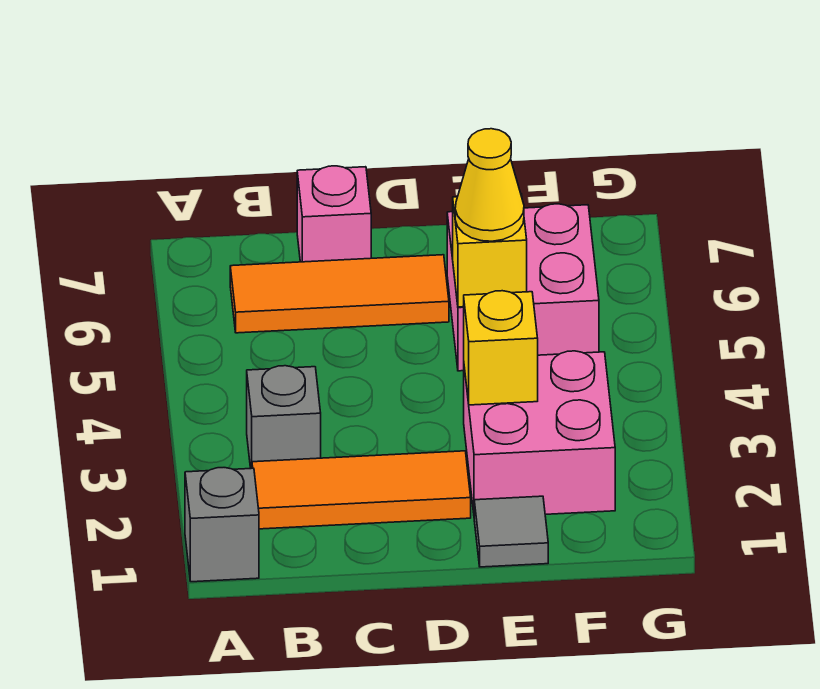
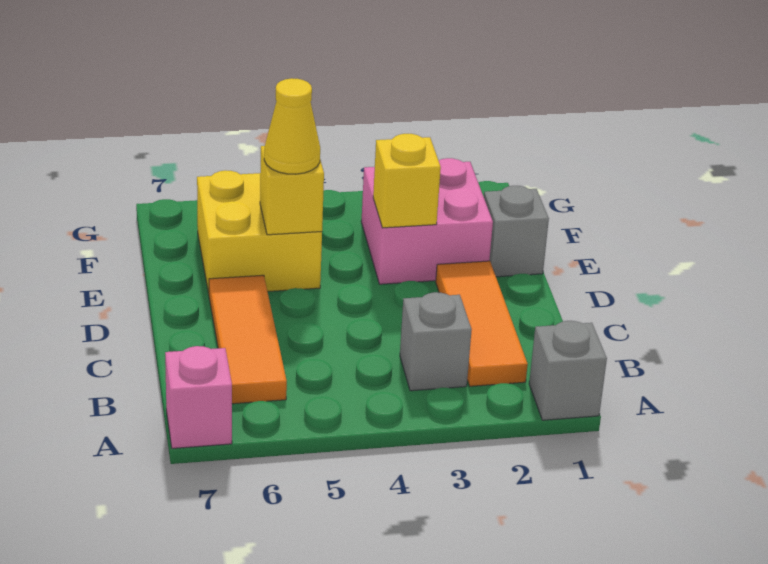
pink brick C7 level 1 -> pink brick A7 level 1
grey tile E1 level 1 -> grey brick E1 level 1
pink brick E5:F6 level 1 -> yellow brick E5:F6 level 1

